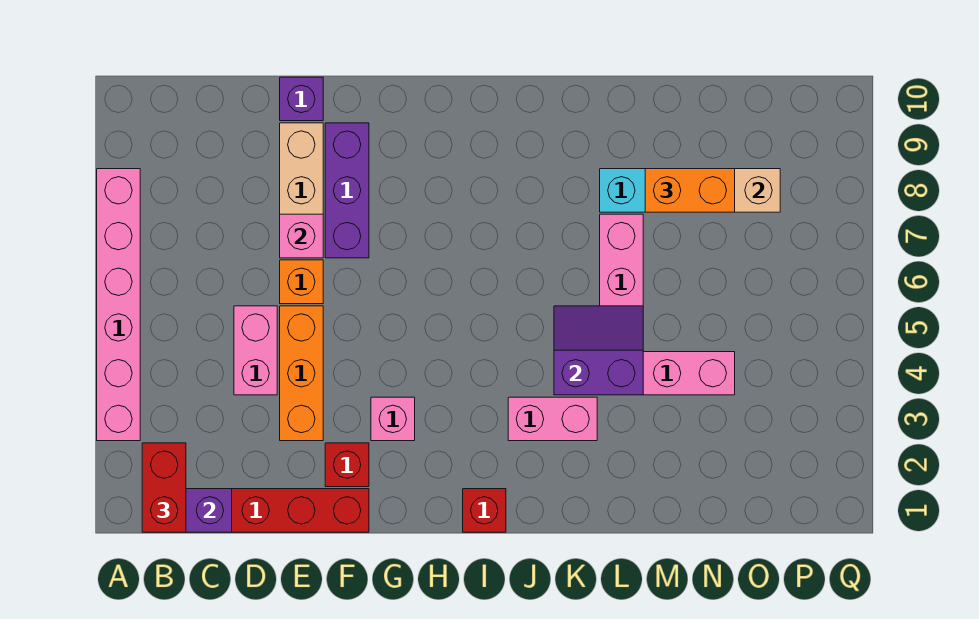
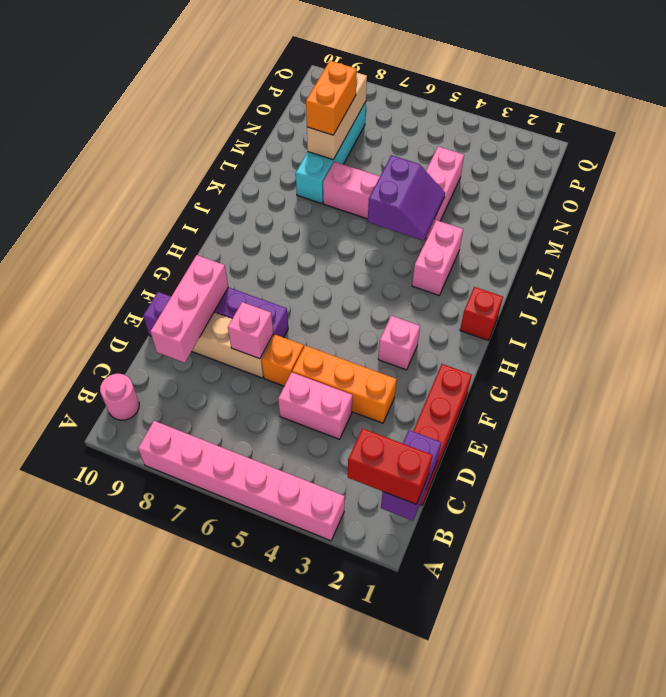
none -> pink round brick B10 level 1
none -> pink brick D9:F9 level 2
red brick F2 level 1 -> none
purple slope K4:L5 level 2 top 4 -> purple slope K4:L5 level 2 top 5

